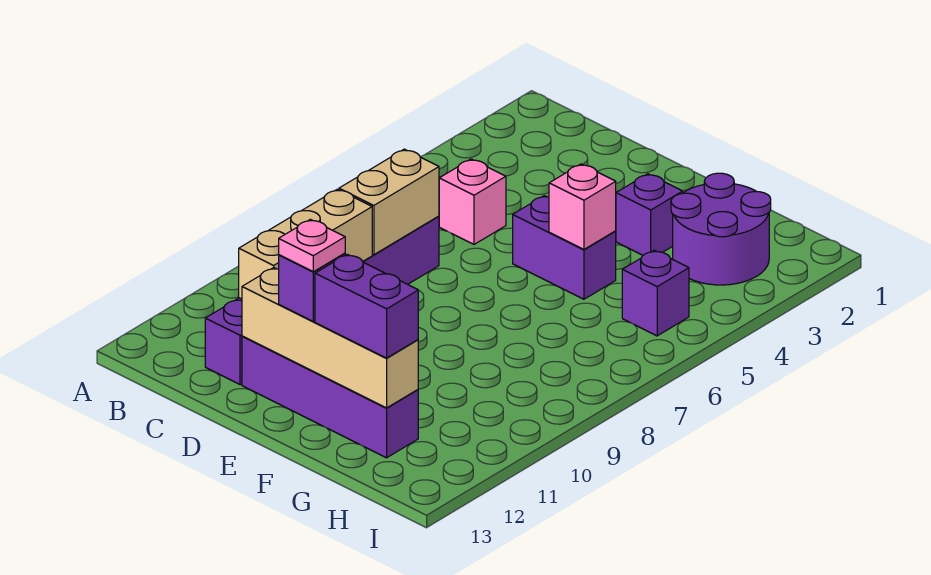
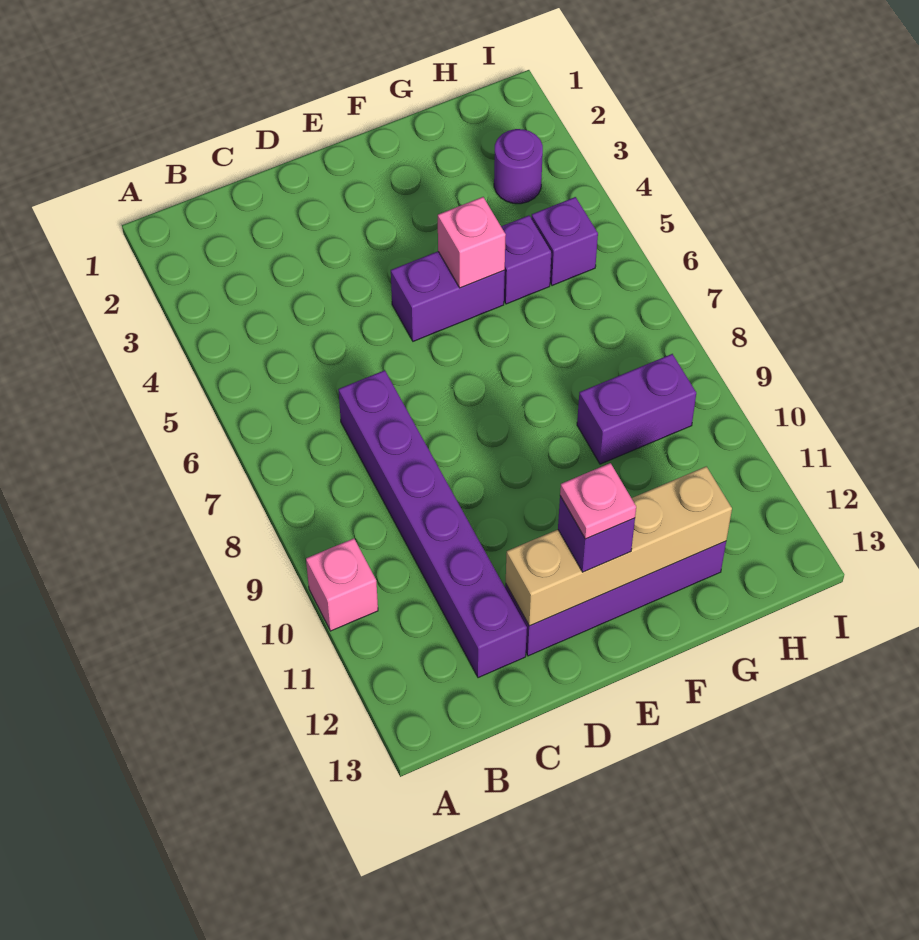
pink brick C5 level 1 -> pink brick A10 level 1
tan brick C7:C8 level 2 -> none
tan brick C9:C11 level 2 -> none
purple brick F3 level 1 -> purple brick G5 level 1
purple brick F12:G12 level 3 -> purple brick G9:H9 level 1
purple round brick G2:H3 level 1 -> purple round brick H3 level 1

